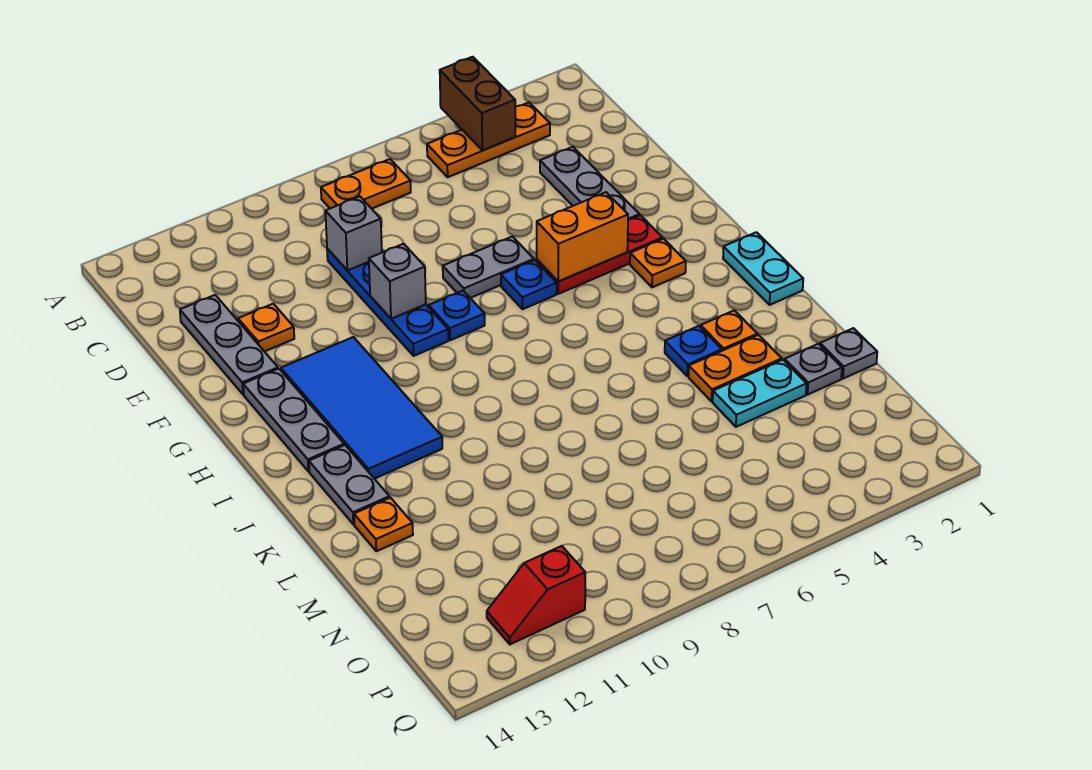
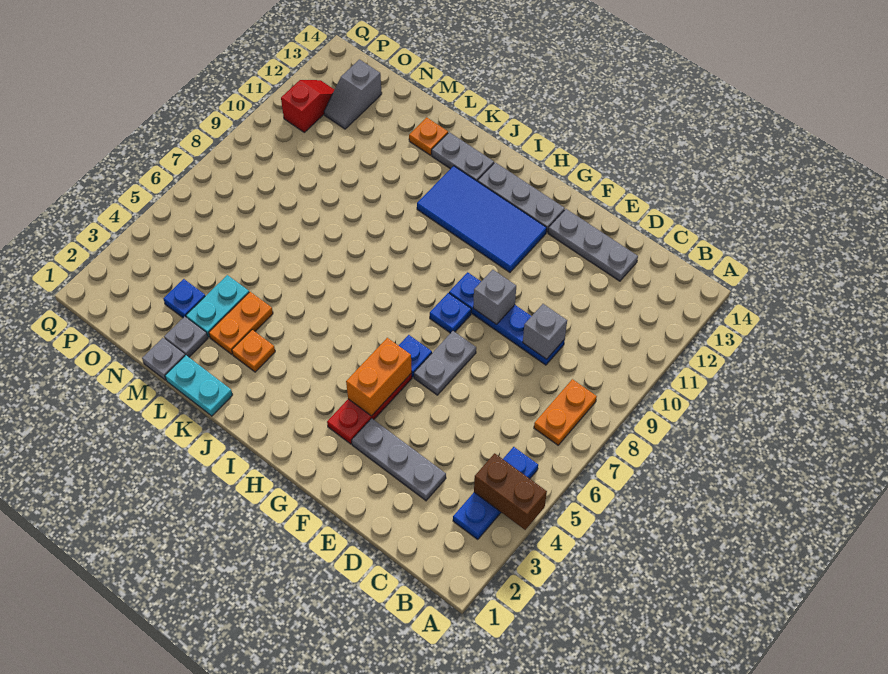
orange plate B3:B5 level 1 -> blue plate B3:B5 level 1
orange plate E12 level 1 -> none
orange plate H3 level 1 -> none
cyan plate I1:J1 level 1 -> cyan plate K1:L1 level 1
blue plate K4 level 1 -> blue plate N3 level 1
none -> grey slope O12:O13 level 1 top 13

